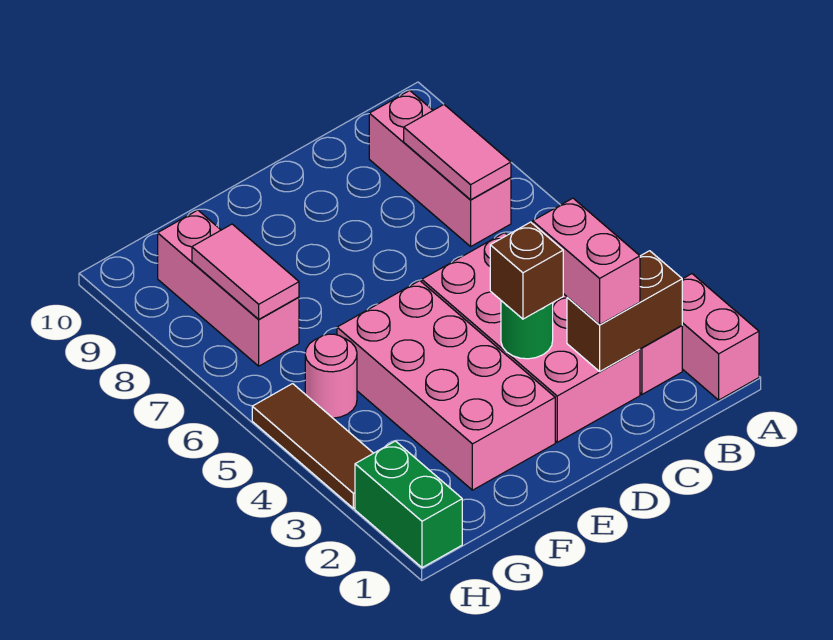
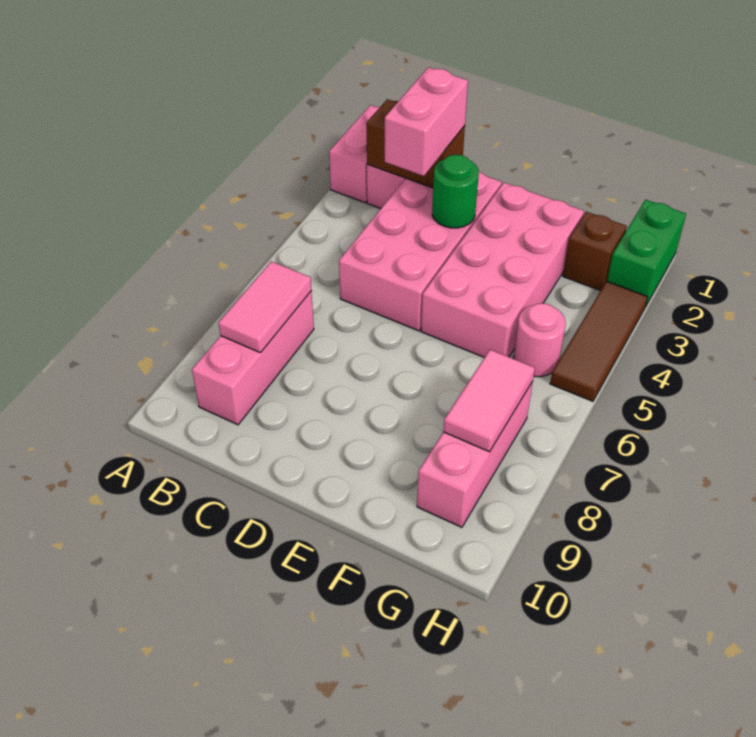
brown brick D3 level 3 -> brown brick G2 level 1

